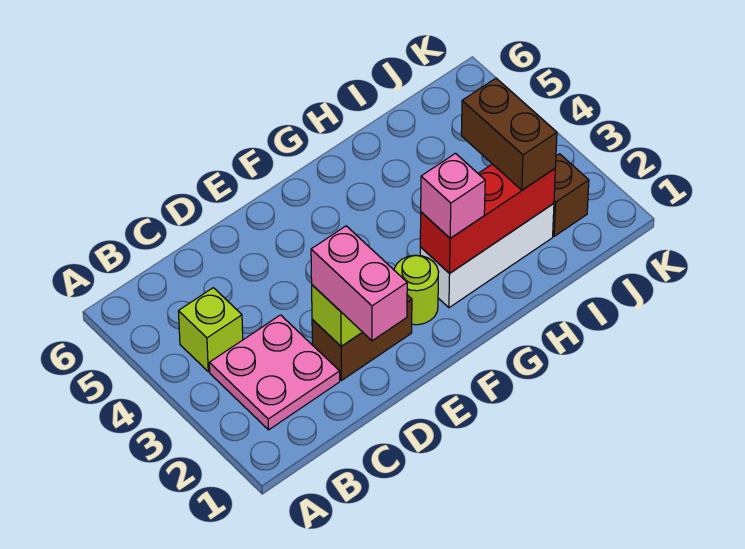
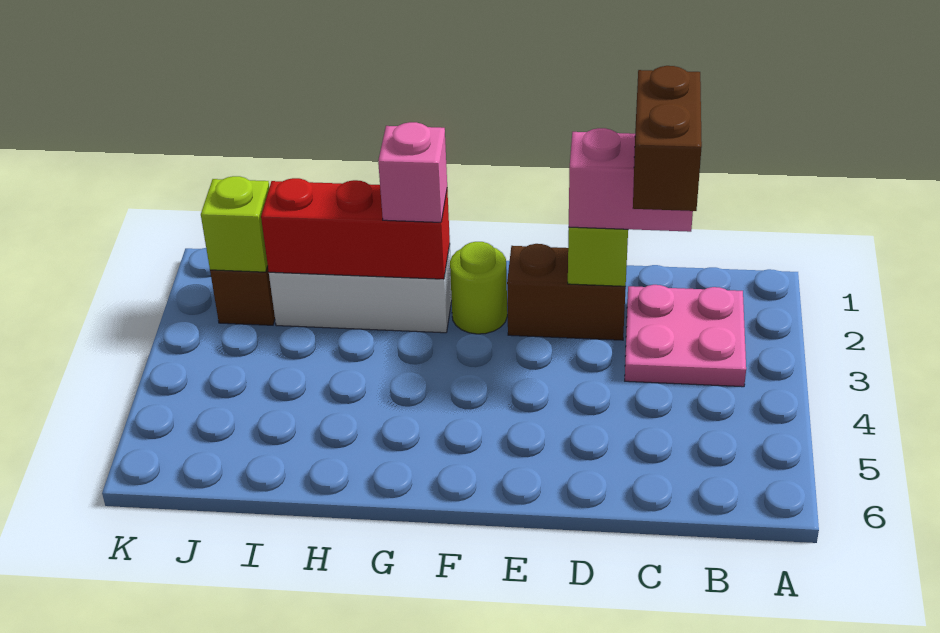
lime brick B4 level 1 -> lime brick J2 level 2
pink brick D1:D2 level 3 -> pink brick C2:D2 level 3
brown brick I2:I3 level 3 -> brown brick C2:C3 level 4

